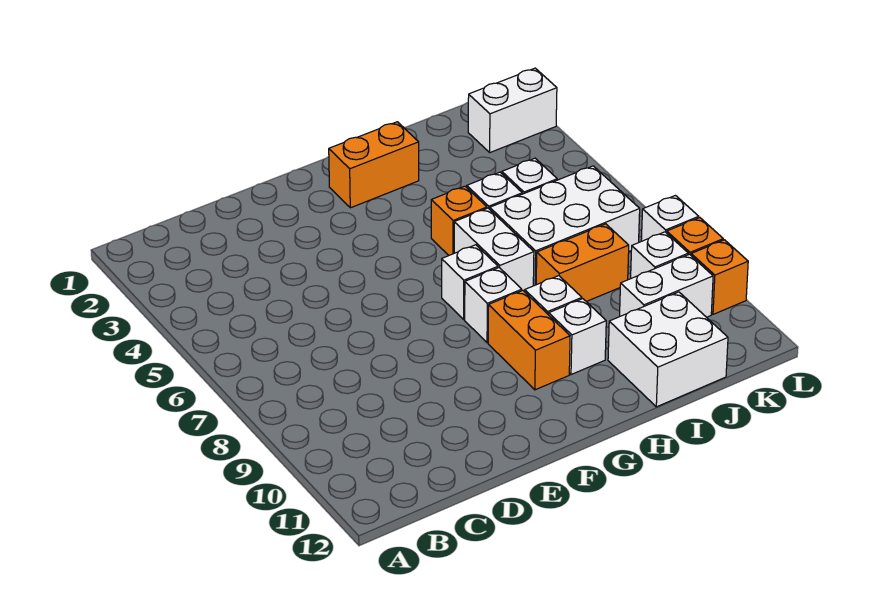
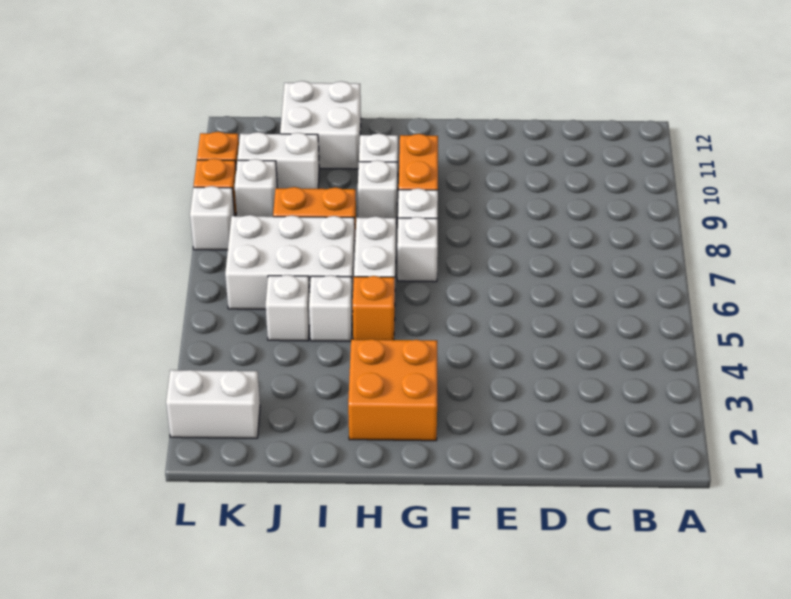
orange brick G2:H2 level 1 -> orange brick G2:H3 level 1

